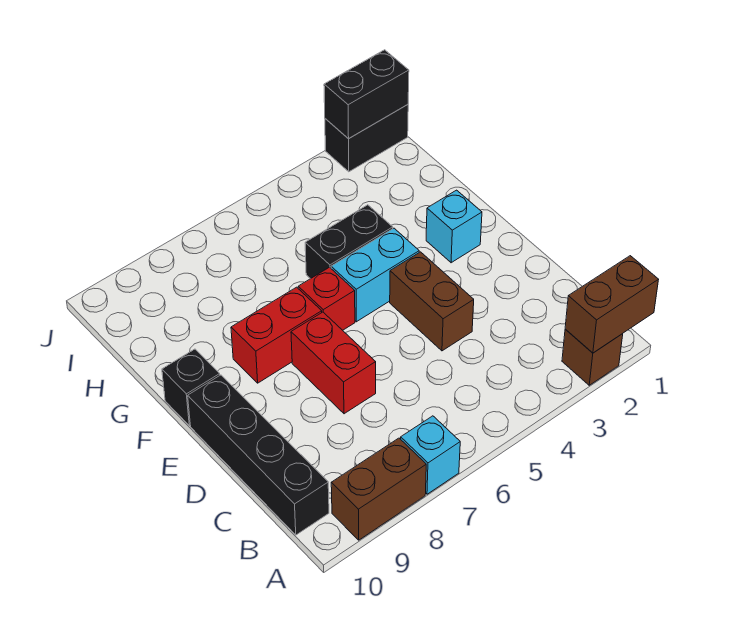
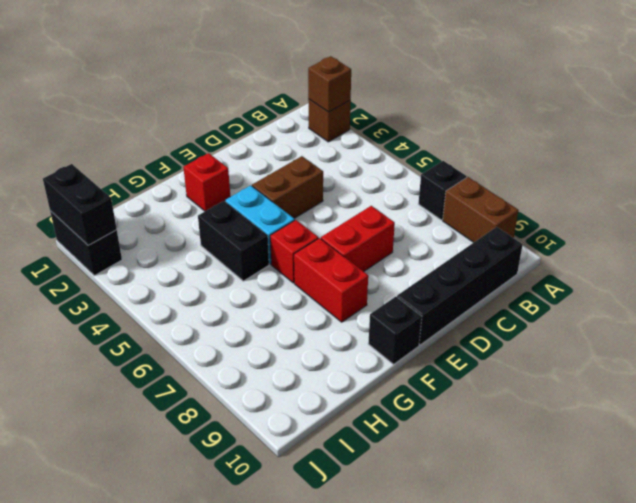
brown brick A1:A2 level 2 -> brown brick A2 level 2
cyan brick A7 level 1 -> black brick A7 level 1
cyan brick F2 level 1 -> red brick F2 level 1

